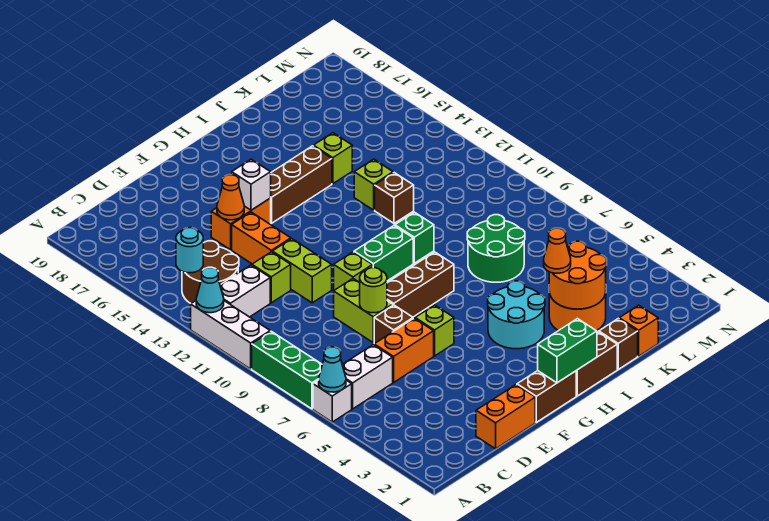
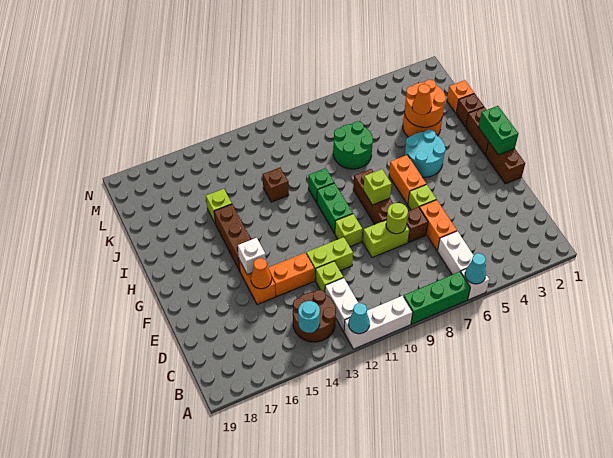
orange brick D1:E1 level 1 -> orange brick G6:H6 level 1
lime brick J13 level 1 -> lime brick G8 level 2

